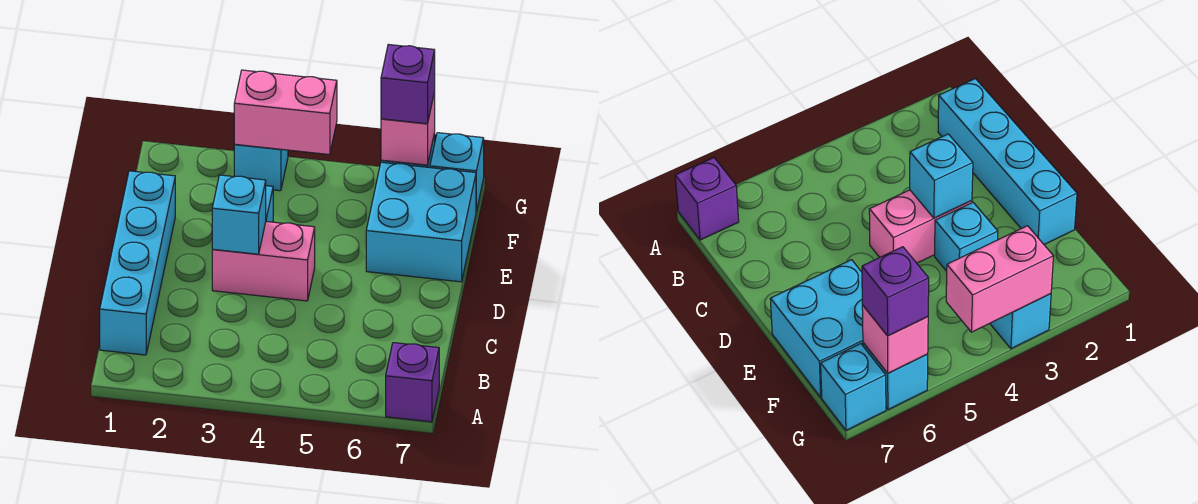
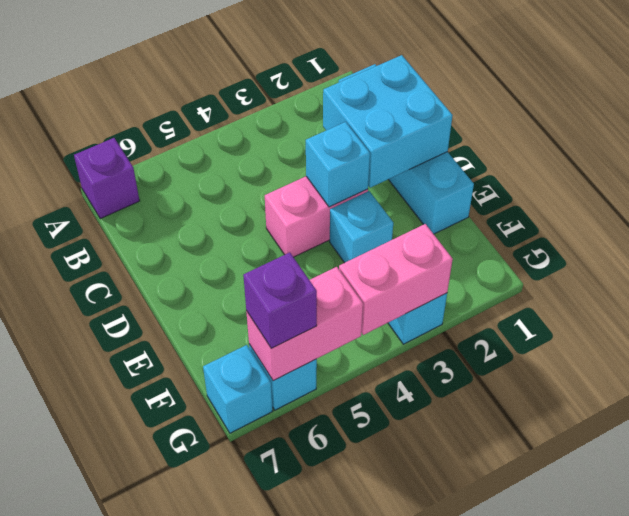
cyan brick E6:F7 level 1 -> cyan brick C1:D2 level 2
pink brick G6 level 2 -> pink brick G5:G6 level 2

